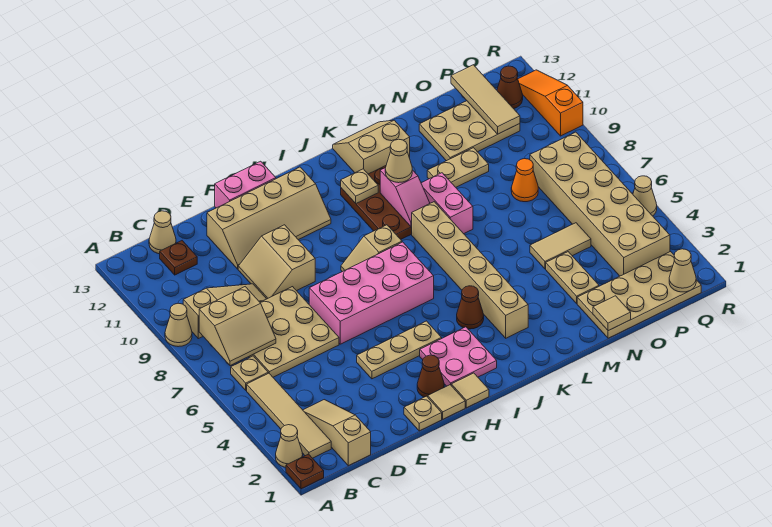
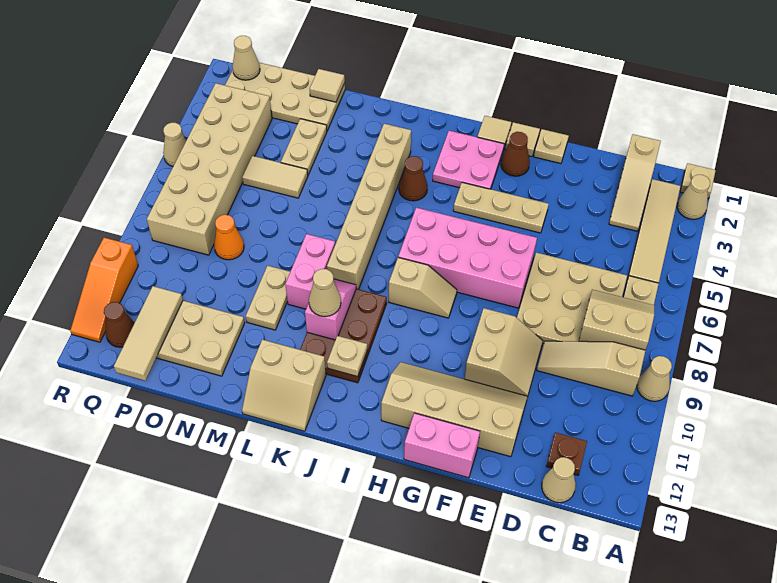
brown plate A1 level 1 -> tan plate A1 level 1
tan plate M10:N10 level 1 -> tan plate M9:M10 level 1

